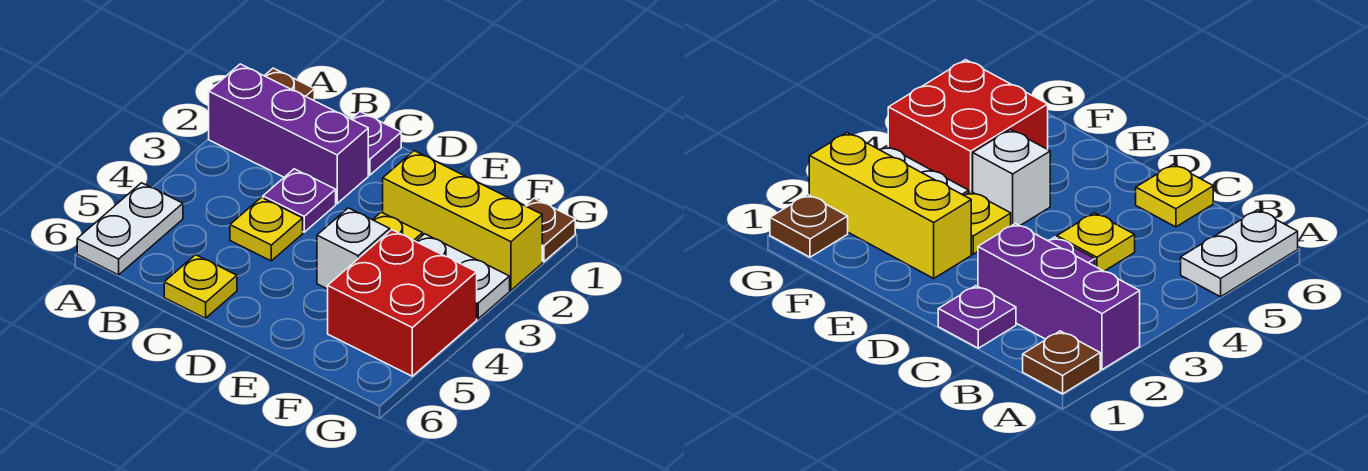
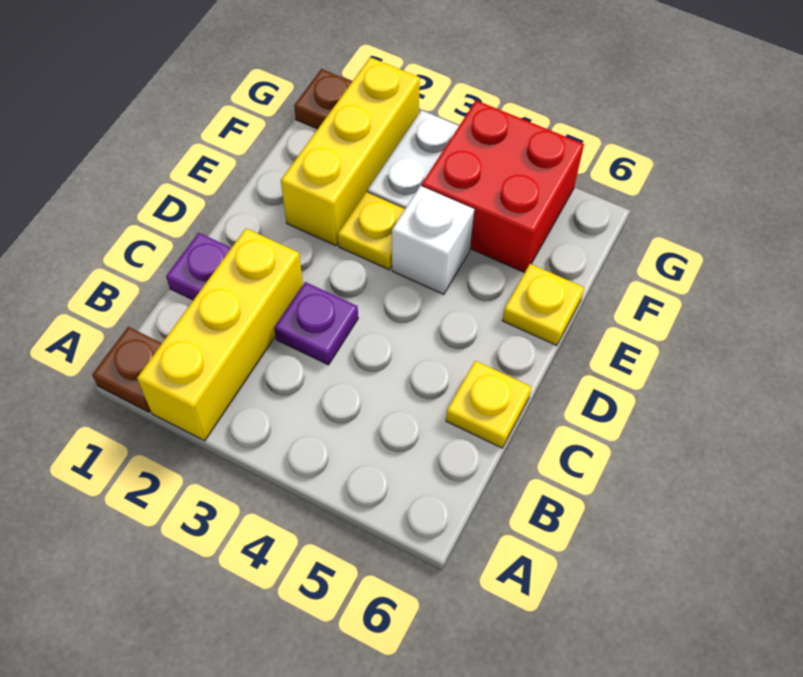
purple brick A2:C2 level 1 -> yellow brick A2:C2 level 1
white plate A5:A6 level 1 -> none
yellow plate C4 level 1 -> yellow plate E6 level 1

